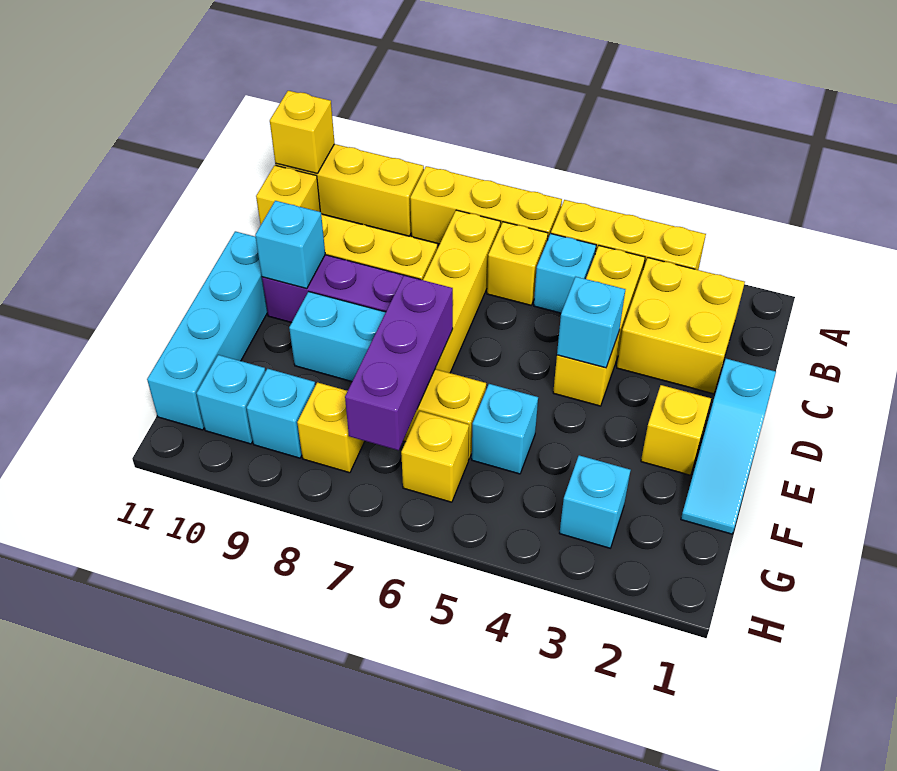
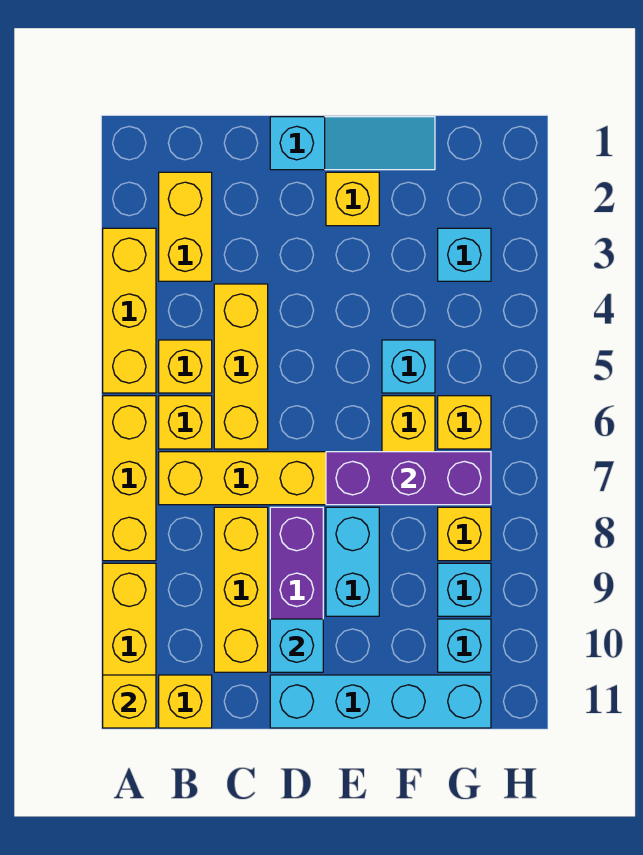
yellow brick B2:C3 level 1 -> yellow brick B2:B3 level 1
yellow brick B4:D4 level 1 -> yellow brick C4:C6 level 1
cyan brick B5 level 1 -> yellow brick B5 level 1
cyan brick D4 level 2 -> none

